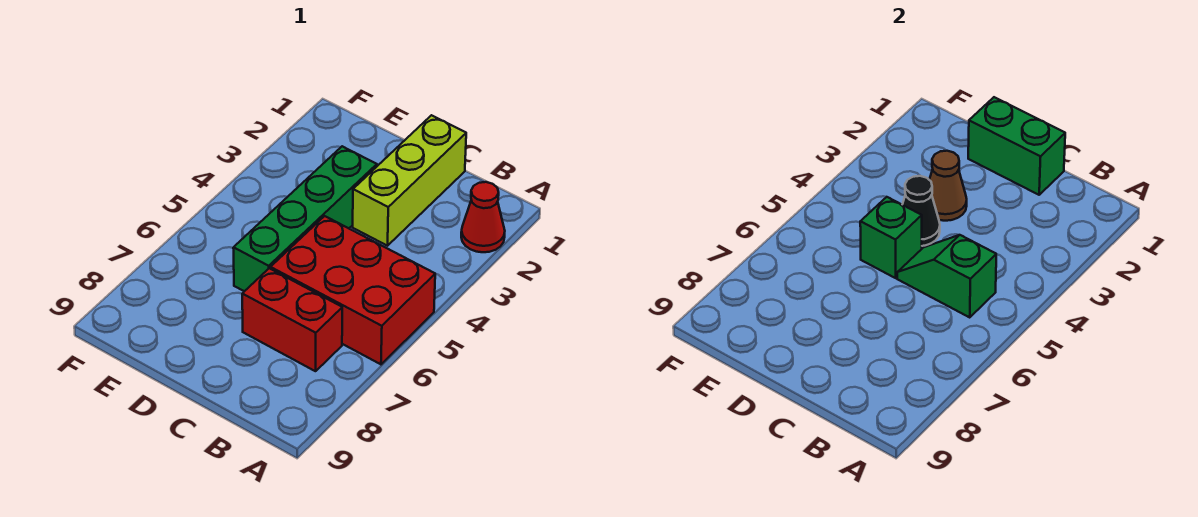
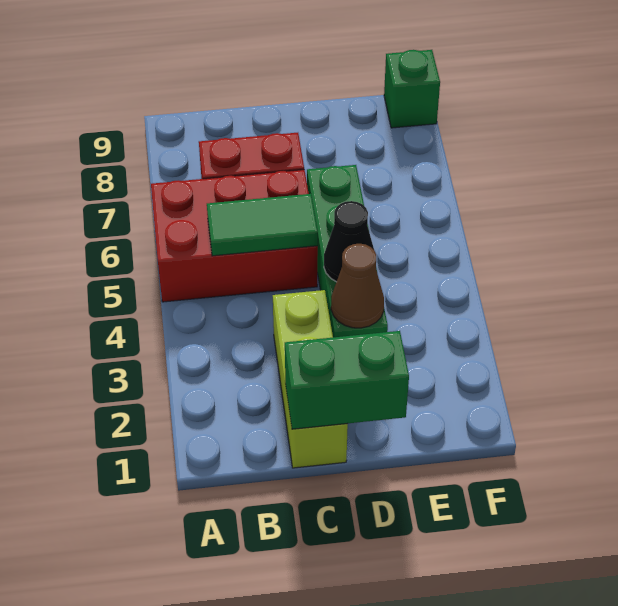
red cone A2 level 1 -> none
green slope B5:C5 level 2 top B -> green tile B5:C5 level 2
green brick D5 level 2 -> green brick F9 level 1

